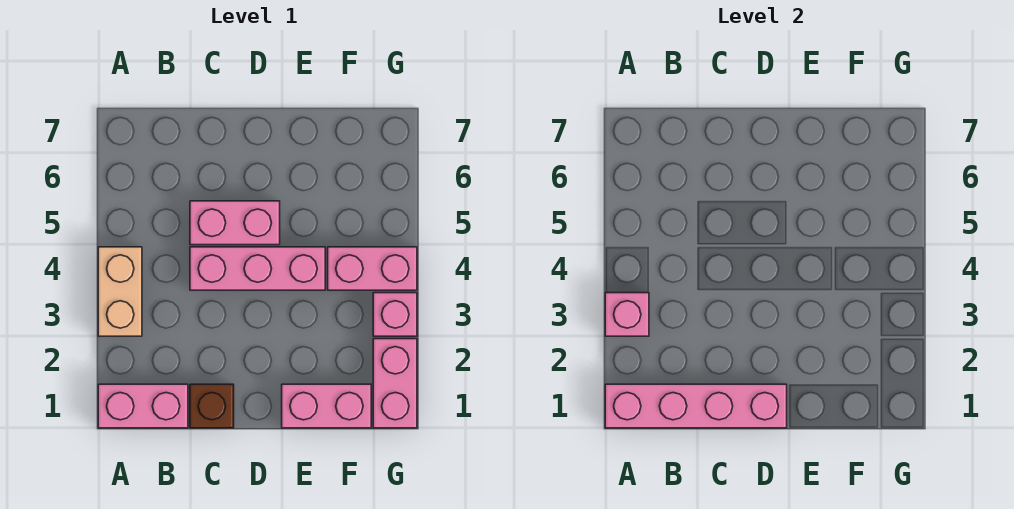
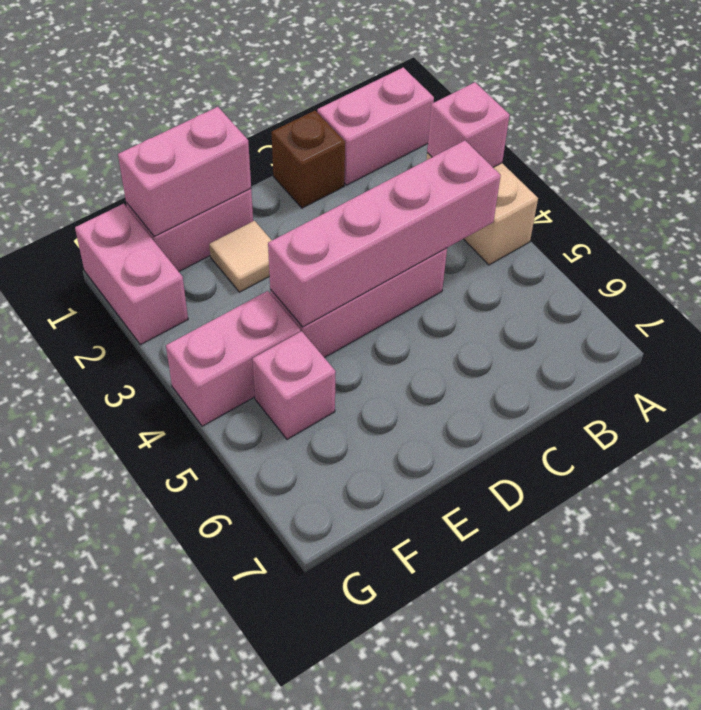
pink brick A1:D1 level 2 -> pink brick B4:E4 level 2
pink brick C5:D5 level 1 -> pink brick E1:F1 level 2
none -> tan tile E2 level 1
pink brick G3 level 1 -> pink brick F5 level 1

